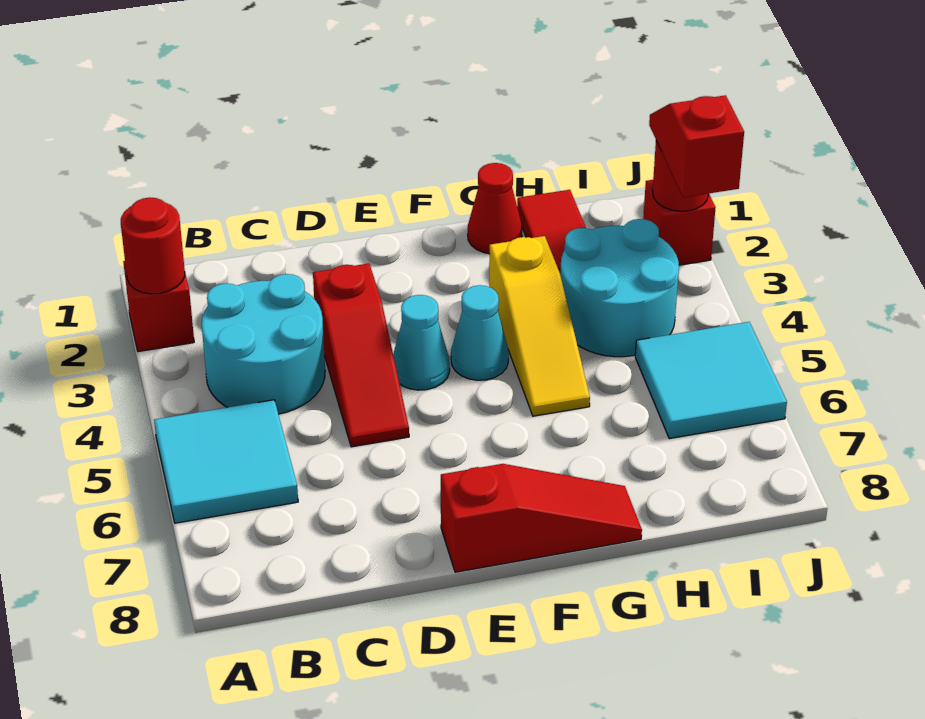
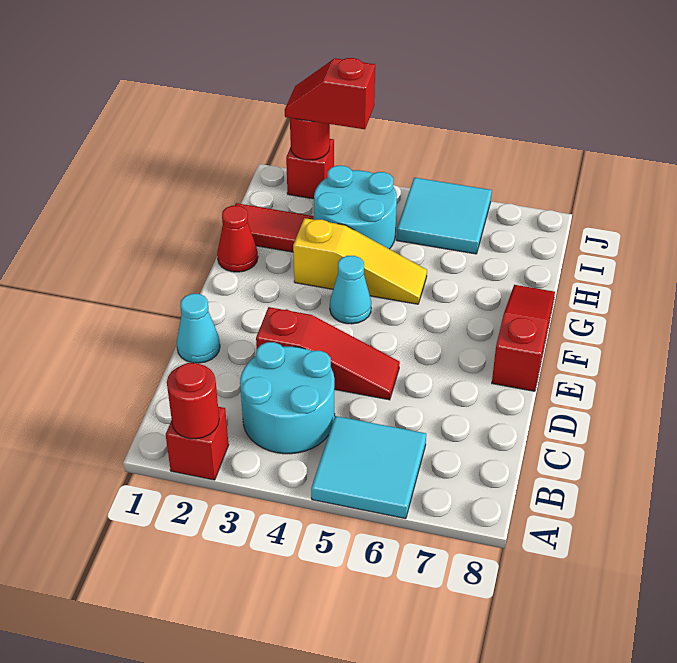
cyan cone E4 level 1 -> cyan cone D1 level 1

